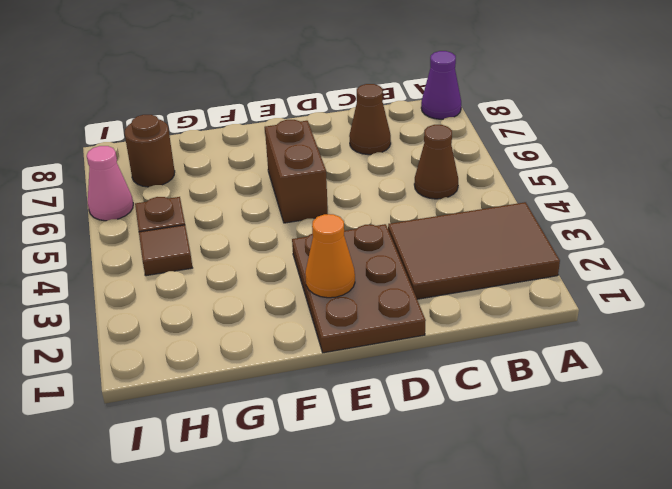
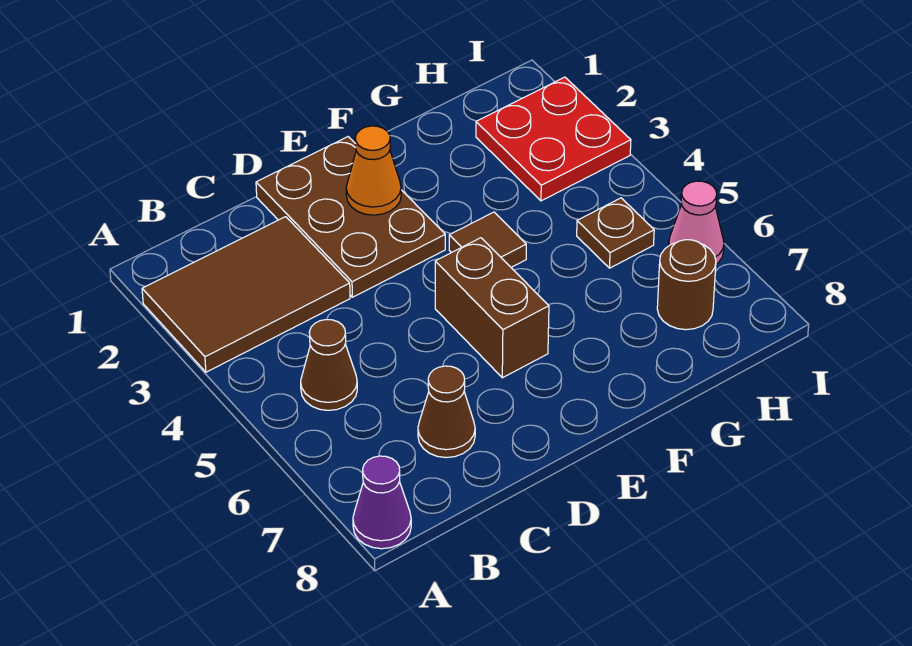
none -> red plate H2:I3 level 1
brown tile H4 level 1 -> brown tile F4 level 1

